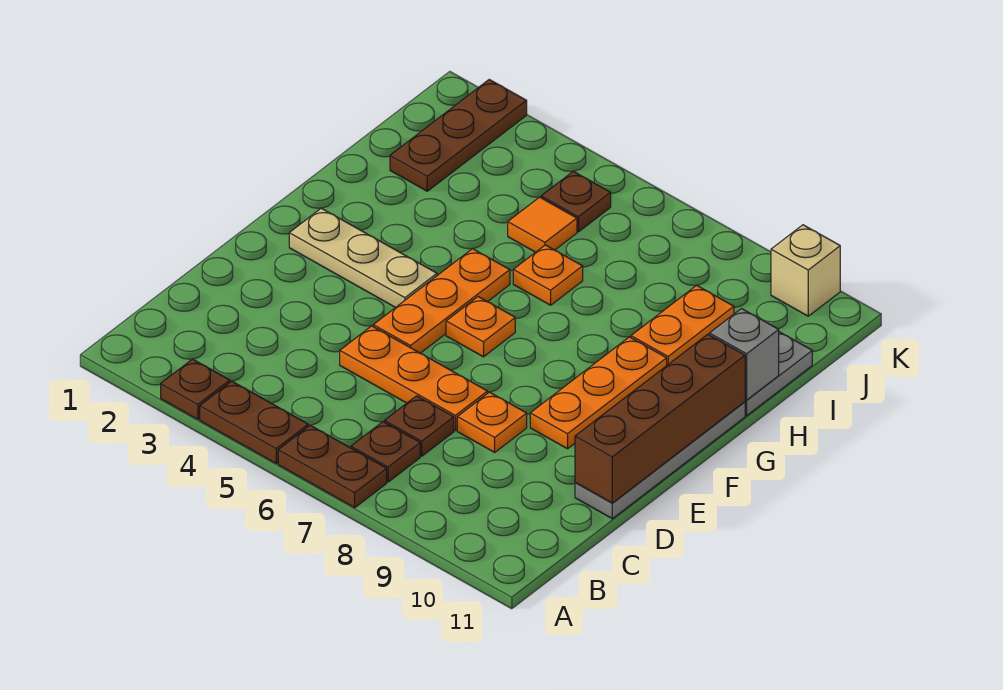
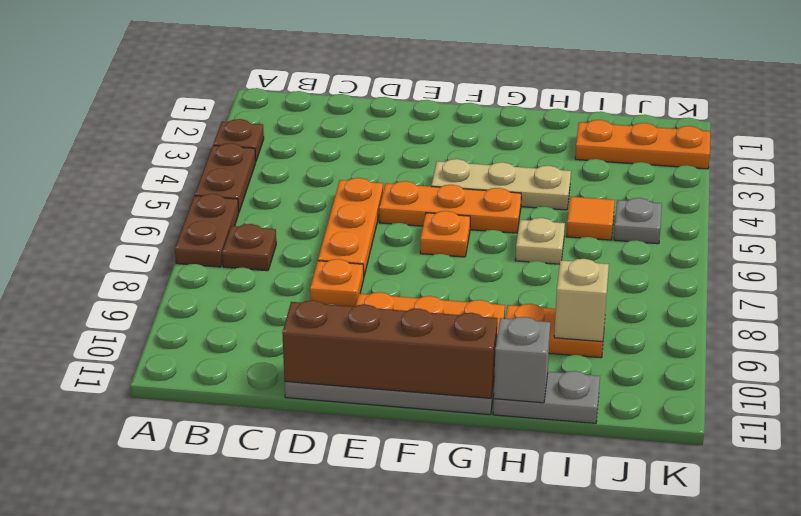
brown plate C7 level 1 -> none
tan plate F2:F4 level 1 -> tan plate F4:H4 level 1
orange plate H6 level 1 -> tan plate H6 level 1
brown plate I2:K2 level 1 -> orange plate I2:K2 level 1
brown plate J5 level 1 -> grey plate J5 level 1
tan brick K10 level 1 -> tan brick I9 level 2

